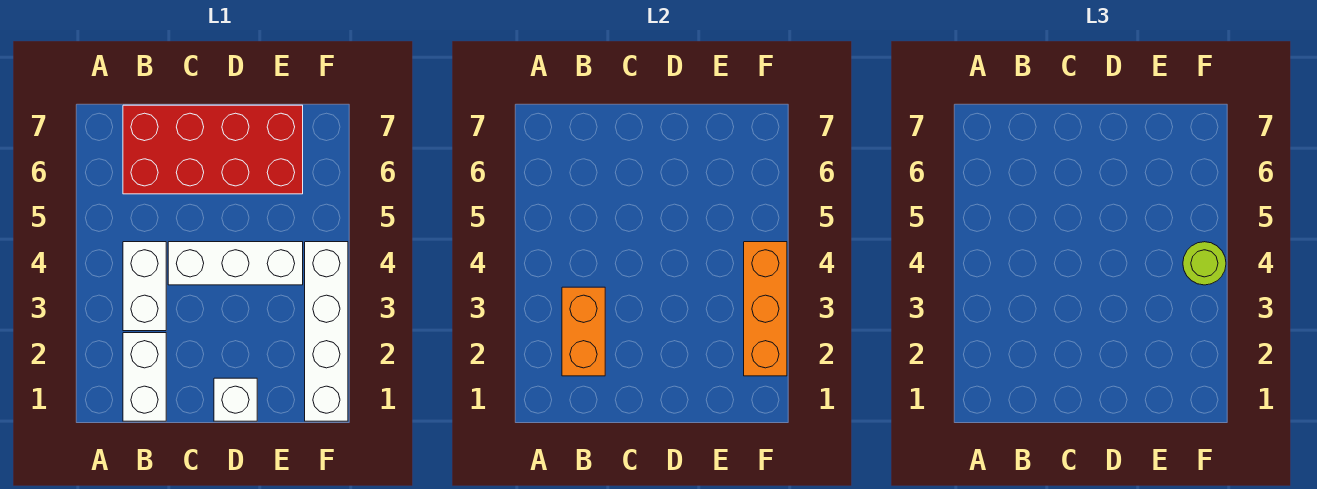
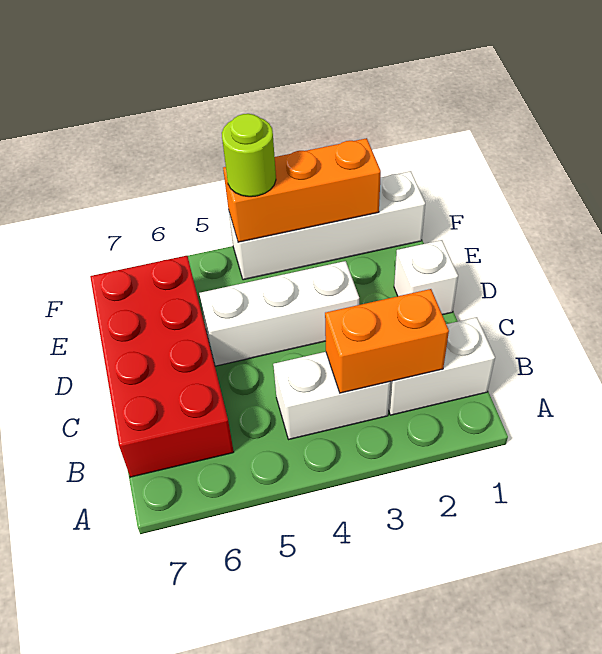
white brick C4:E4 level 1 -> white brick D3:D5 level 1

